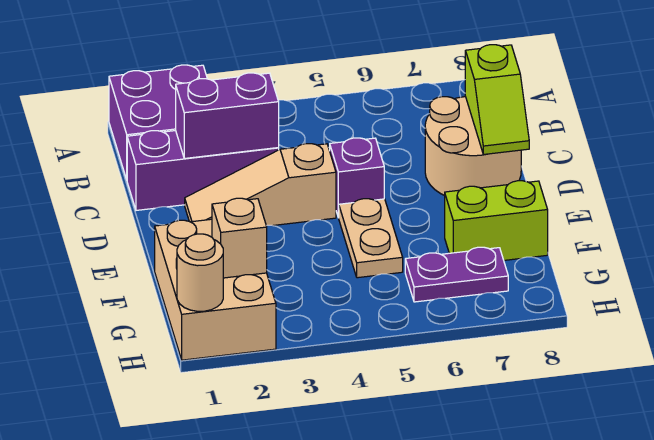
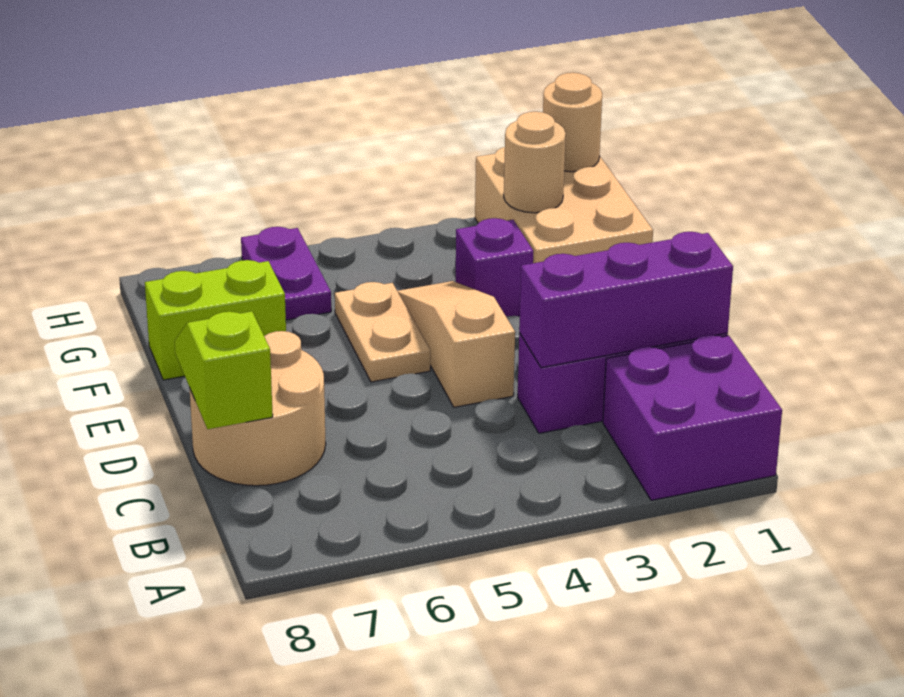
purple brick C2:C3 level 2 -> purple brick C1:C3 level 2
tan slope D2:D4 level 1 top 4 -> tan slope D4:F4 level 1 top D
purple brick D5 level 1 -> purple brick F3 level 1
tan brick G2 level 2 -> tan round brick G2 level 2
purple plate G6:G7 level 1 -> purple plate G6:H6 level 1

